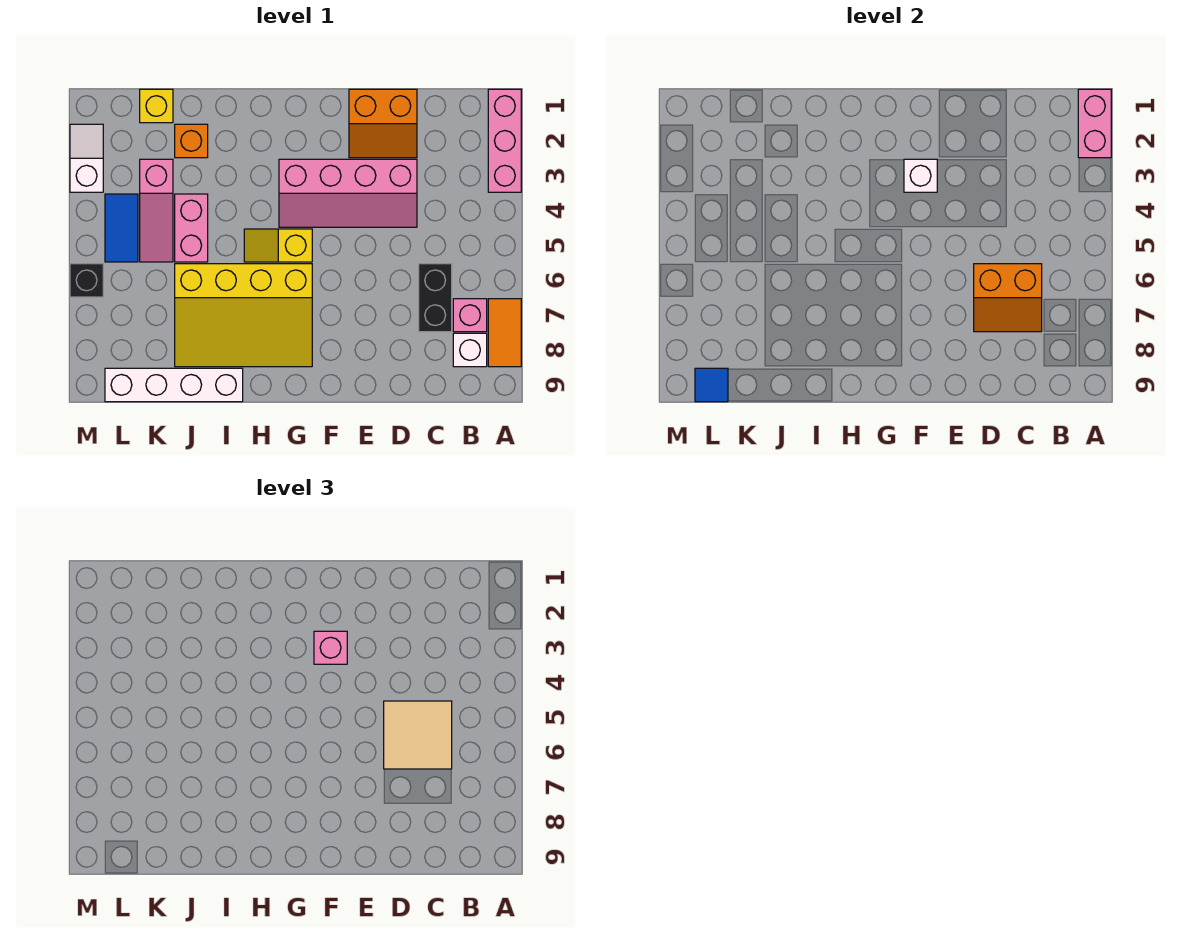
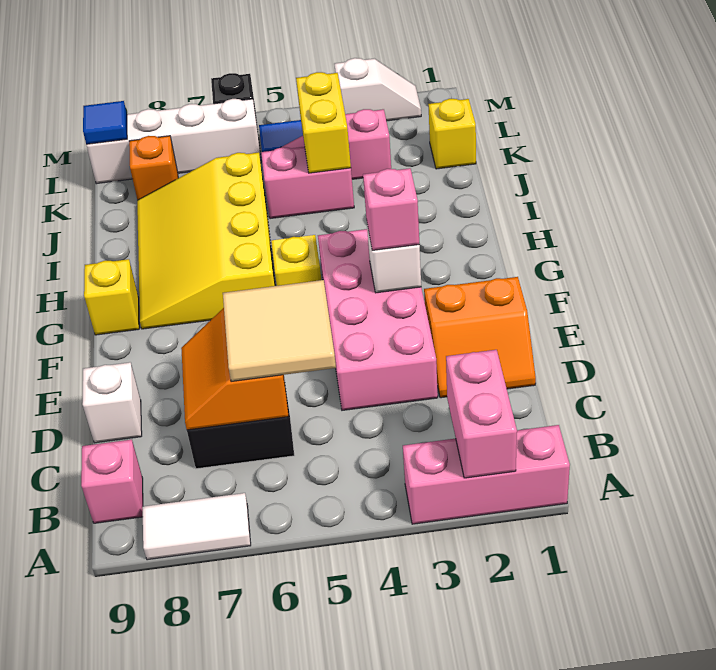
pink brick A1:A2 level 2 -> pink brick A2:B2 level 2
orange tile A7:A8 level 1 -> white tile A7:A8 level 1
pink brick B7 level 1 -> pink brick B9 level 1
white brick B8 level 1 -> white brick D9 level 1
orange slope D1:E2 level 1 top 1 -> orange slope D1:E2 level 1 top E
pink slope D3:G4 level 1 top 3 -> pink brick D3:G4 level 1
none -> yellow brick G9 level 1
white brick I9:L9 level 1 -> white brick L6:L9 level 1
orange brick J2 level 1 -> orange brick K8 level 1
none -> yellow brick J4:K4 level 2

